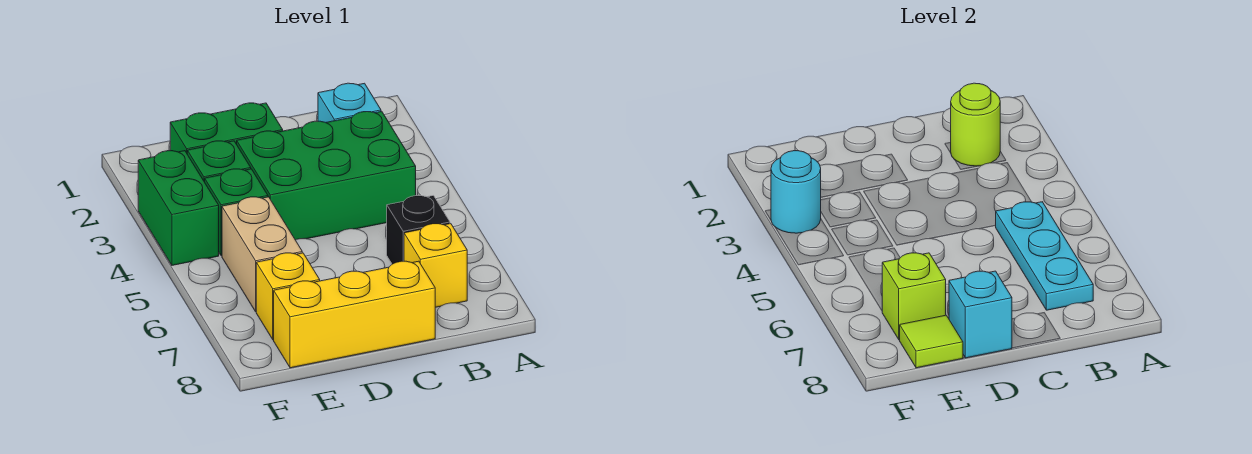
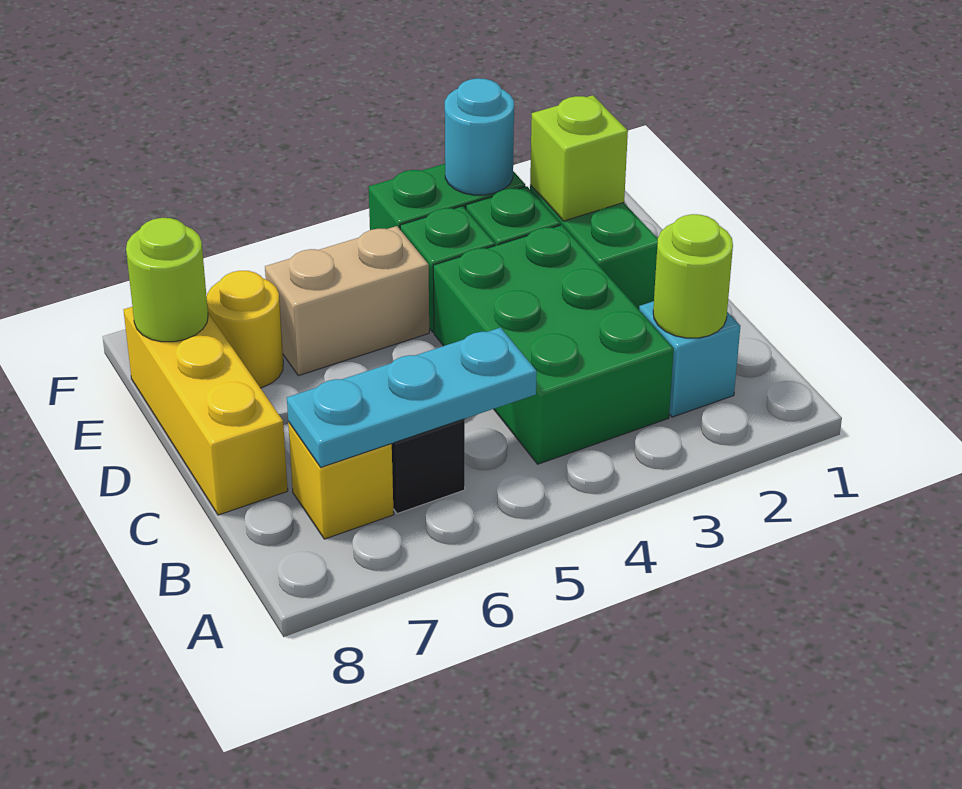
cyan brick D8 level 2 -> none
yellow brick E7 level 1 -> yellow round brick E7 level 1
lime brick E7 level 2 -> lime brick E2 level 2
lime tile E8 level 2 -> lime round brick E8 level 2

